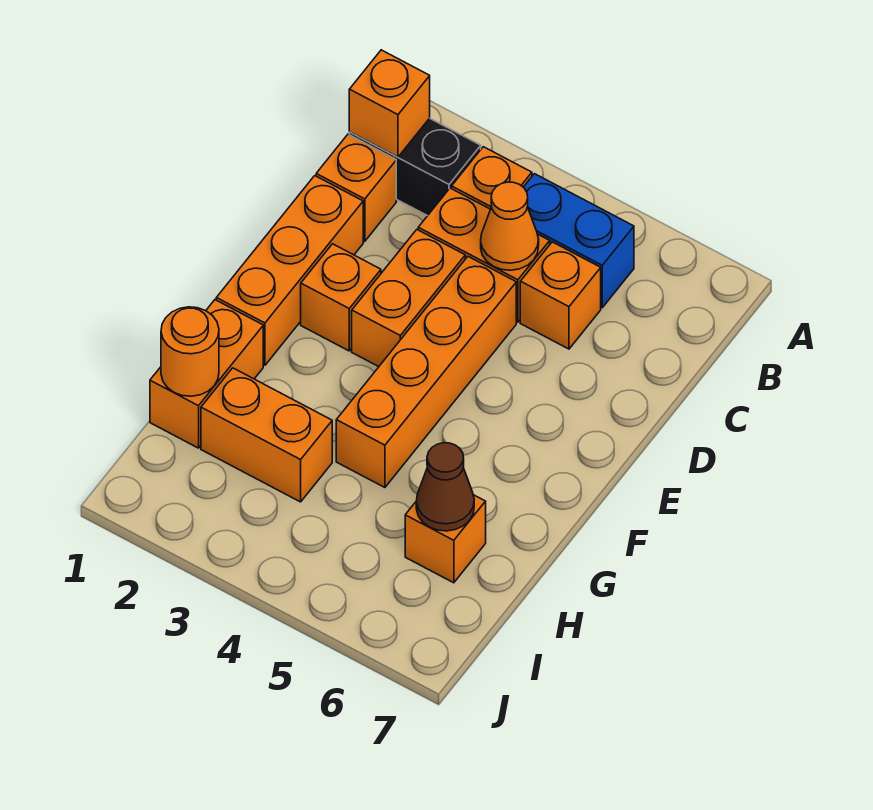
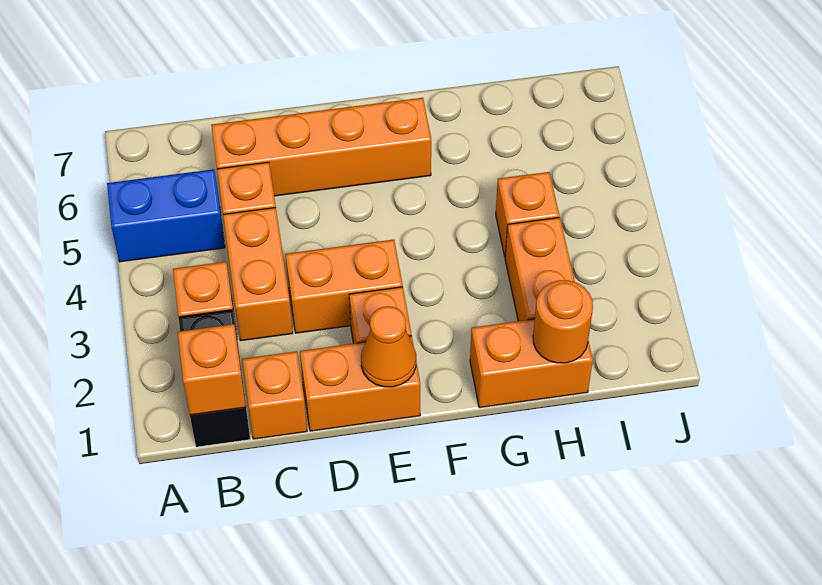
blue brick B4:B5 level 1 -> blue brick A5:B5 level 1
orange cone C4 level 2 -> orange cone E1 level 2
orange brick D1:F1 level 1 -> orange brick D1:E1 level 1
orange brick D4:G4 level 1 -> orange brick C6:F6 level 1
orange brick H6 level 1 -> orange brick H4 level 1
brown cone H6 level 2 -> none

